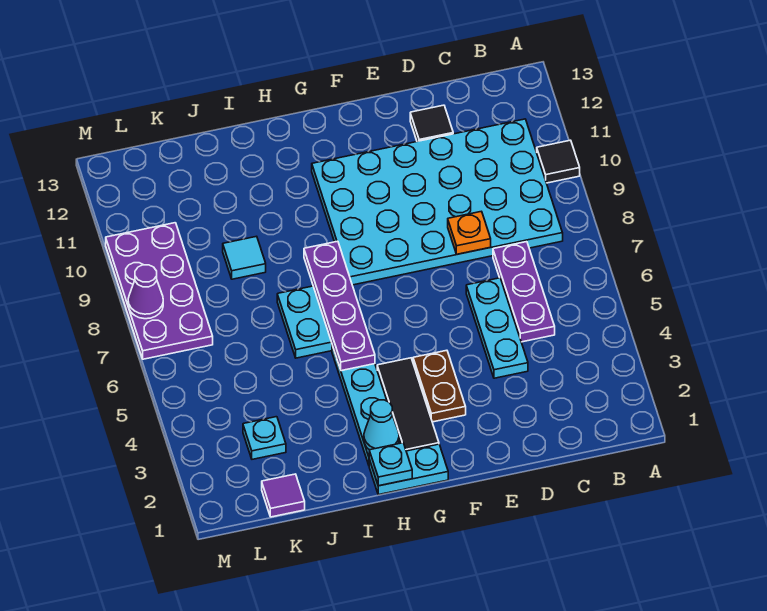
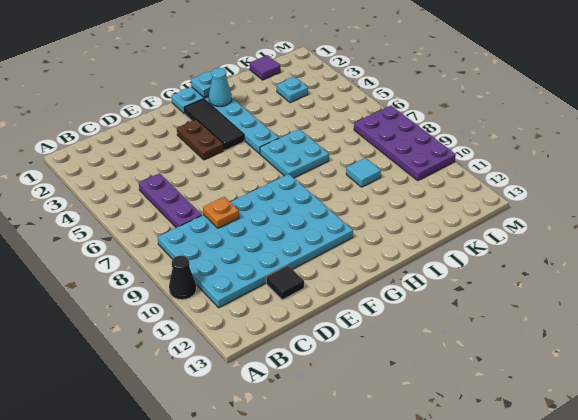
black tile A10 level 1 -> black cone A10 level 1
cyan plate D4:D6 level 1 -> none
purple plate H5:H8 level 2 -> none
purple cone M8 level 2 -> none

